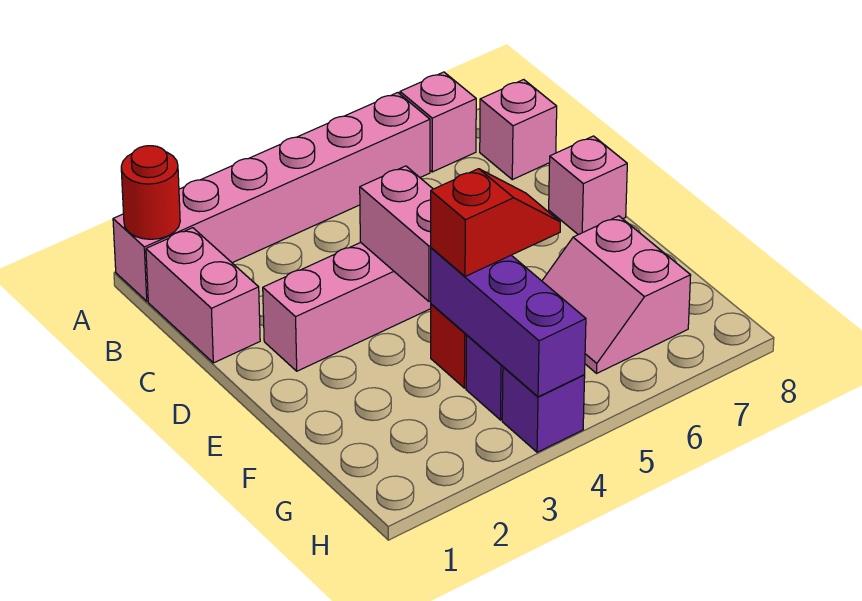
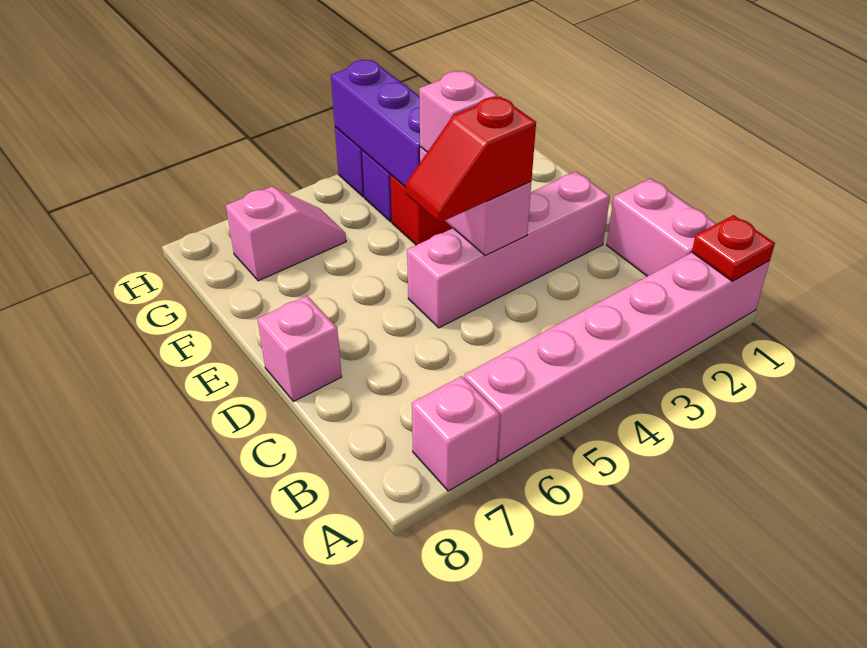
red round brick A1 level 2 -> red plate A1 level 2
pink brick B8 level 1 -> pink brick E4 level 3
red slope F4:F5 level 3 top 4 -> red slope D4:D5 level 3 top 4
pink slope F6:G7 level 1 top 7 -> pink slope G6:G7 level 1 top 7

